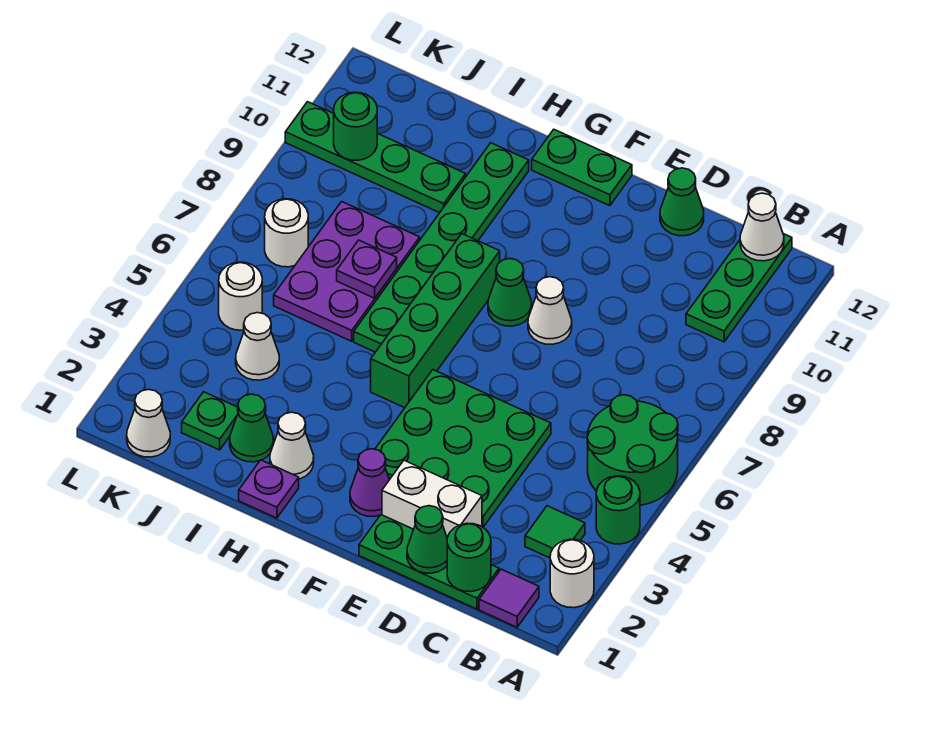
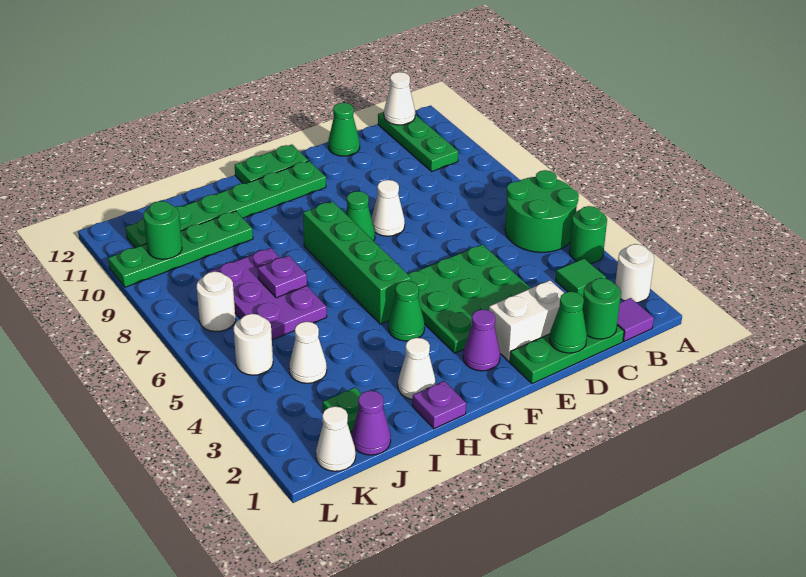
green plate H6:H11 level 1 -> green plate F11:K11 level 1
green cone I2 level 1 -> green cone G4 level 1
none -> purple cone J1 level 1

